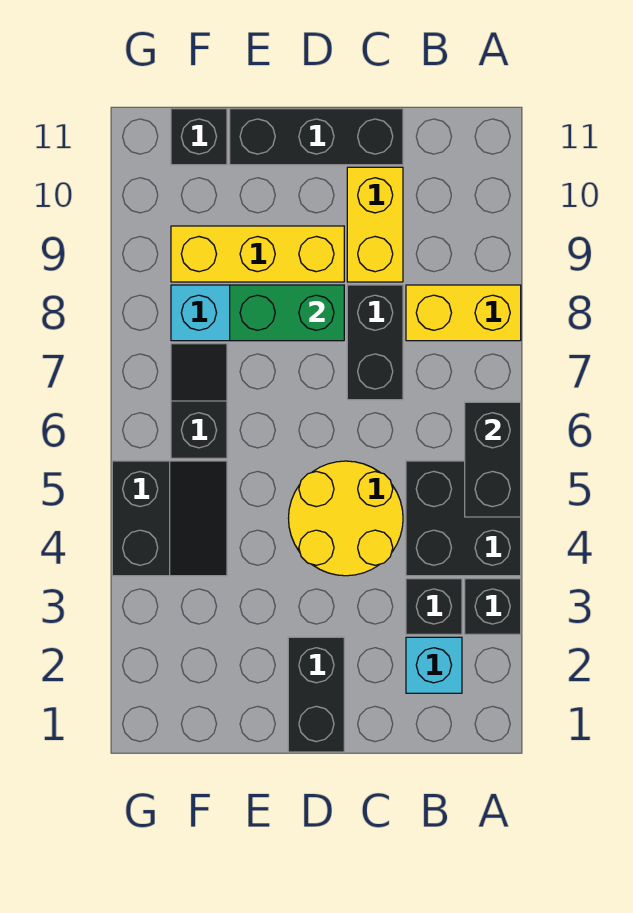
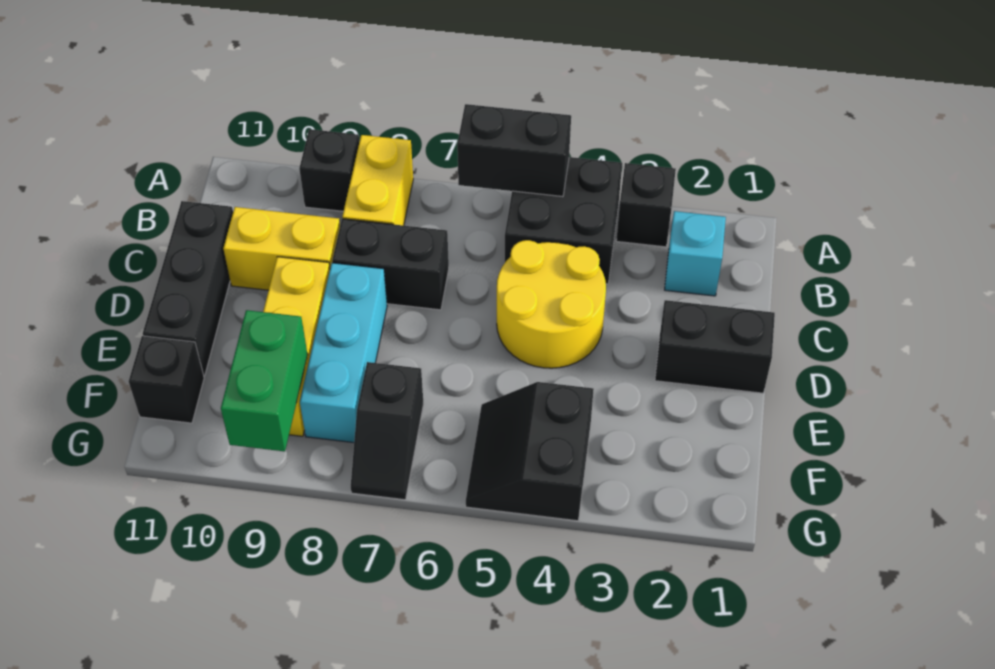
black brick B3 level 1 -> black brick A9 level 1
green brick D8:E8 level 2 -> green brick F9:G9 level 2
black slope F4:G5 level 1 top G -> black slope F4:G5 level 1 top 4
black slope F6:F7 level 1 top 6 -> black slope F7:G7 level 1 top F

